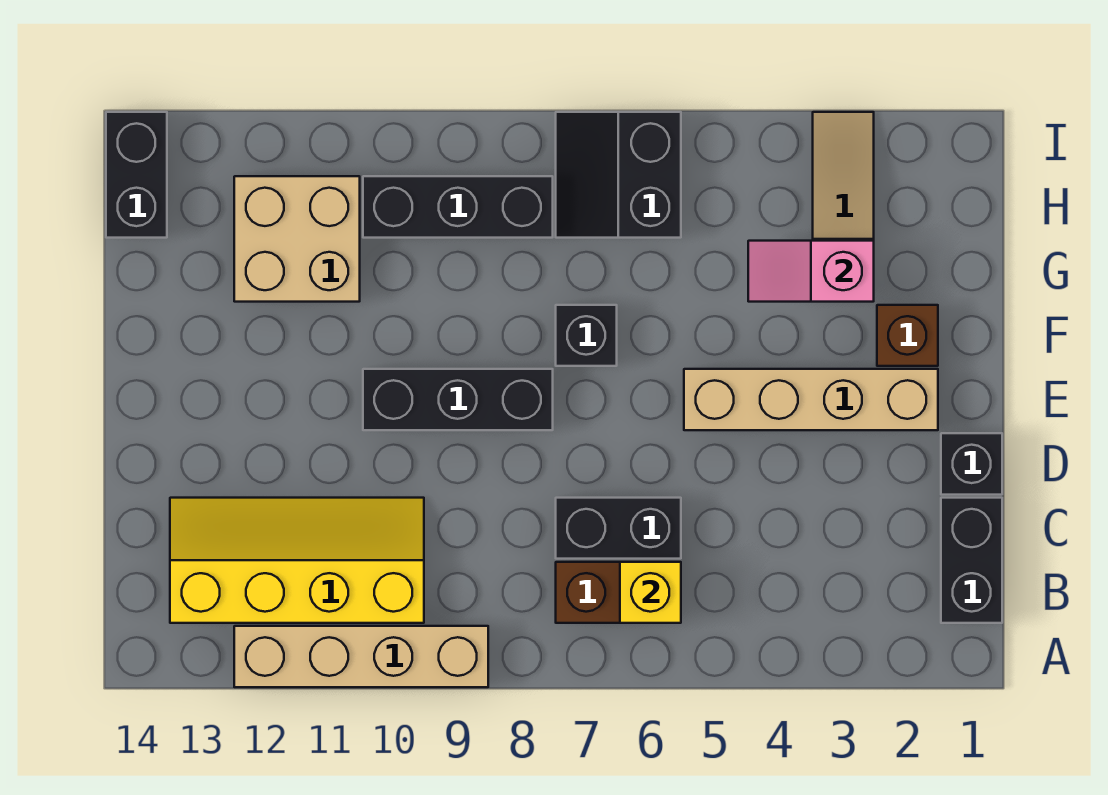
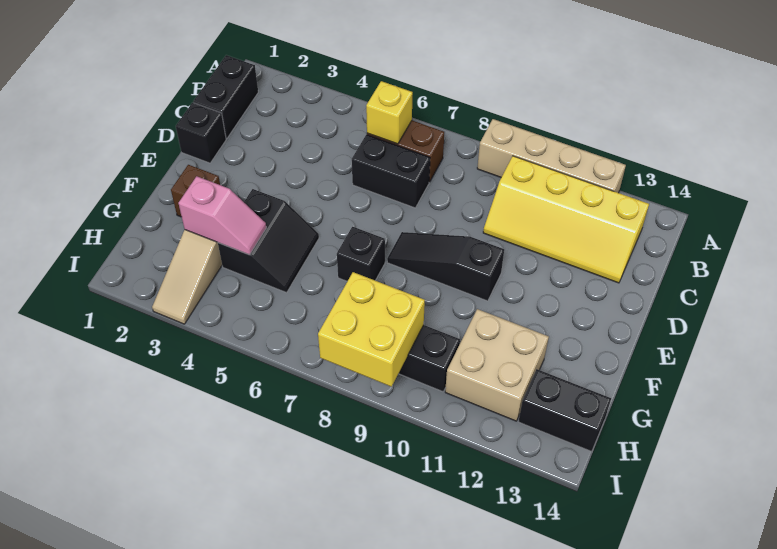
tan brick E2:E5 level 1 -> none
black brick E8:E10 level 1 -> black slope E8:E10 level 1 top 10
black slope H6:I7 level 1 top 6 -> black slope F4:G5 level 1 top 4
none -> yellow brick H8:I9 level 2
black brick H14:I14 level 1 -> black brick H13:H14 level 1

